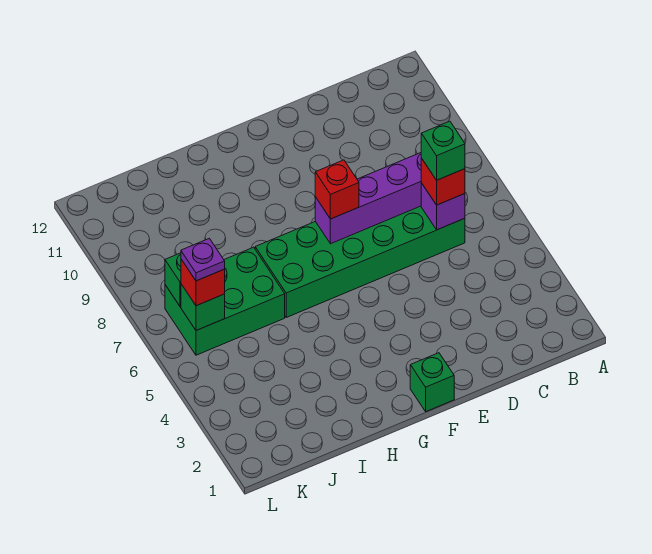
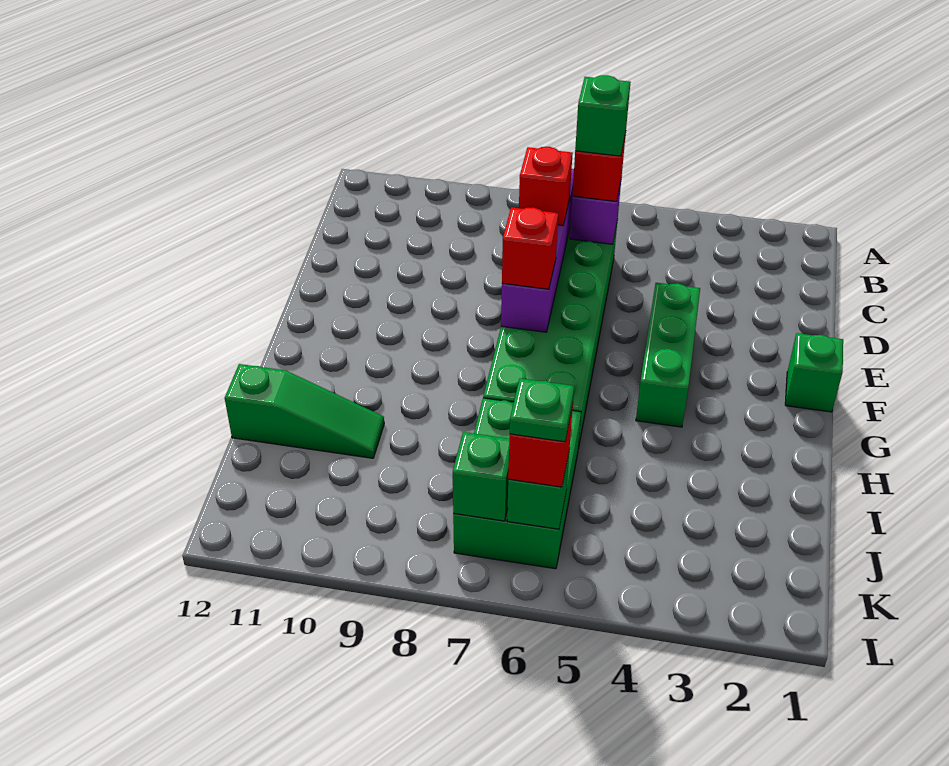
none -> red brick D7 level 3
none -> green brick E4:G4 level 1
none -> green slope I10:I12 level 1 top 12
purple plate K6 level 4 -> green plate K6 level 4

